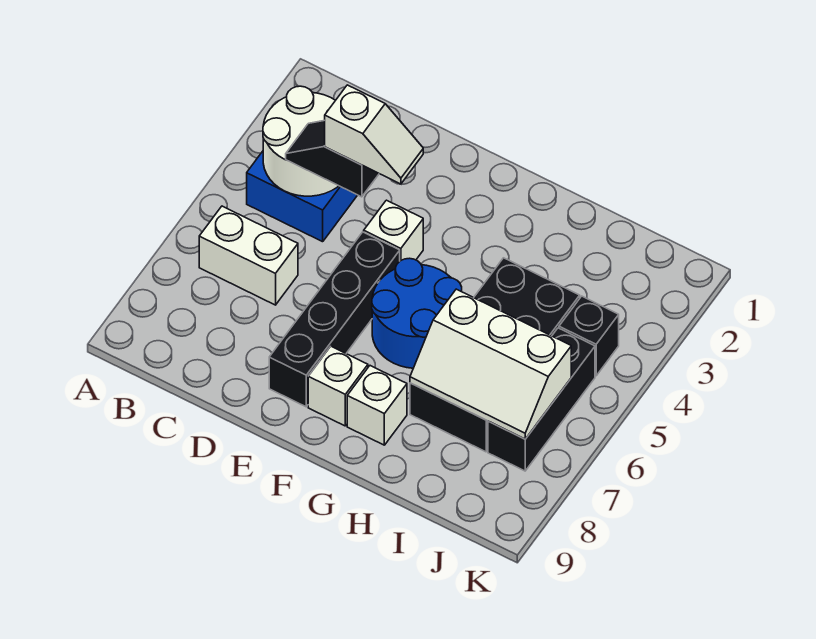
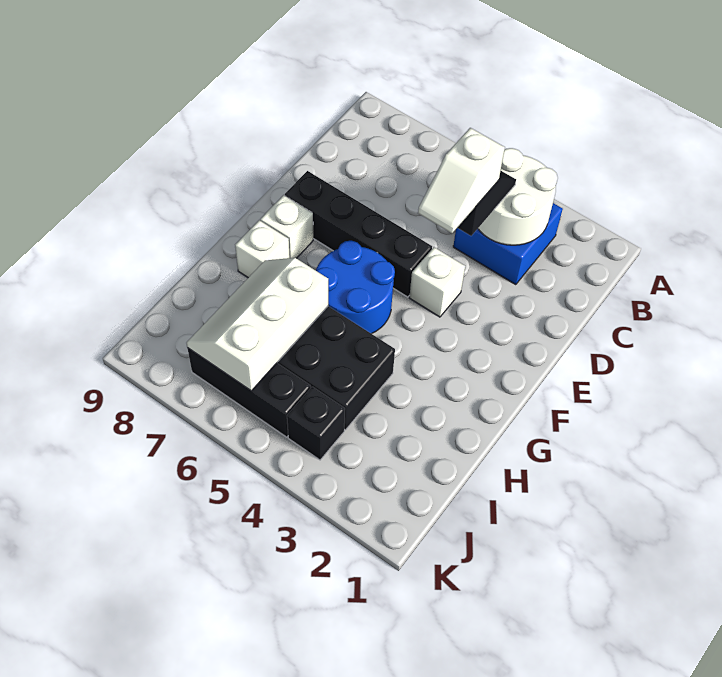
white brick B6:C6 level 1 -> none

